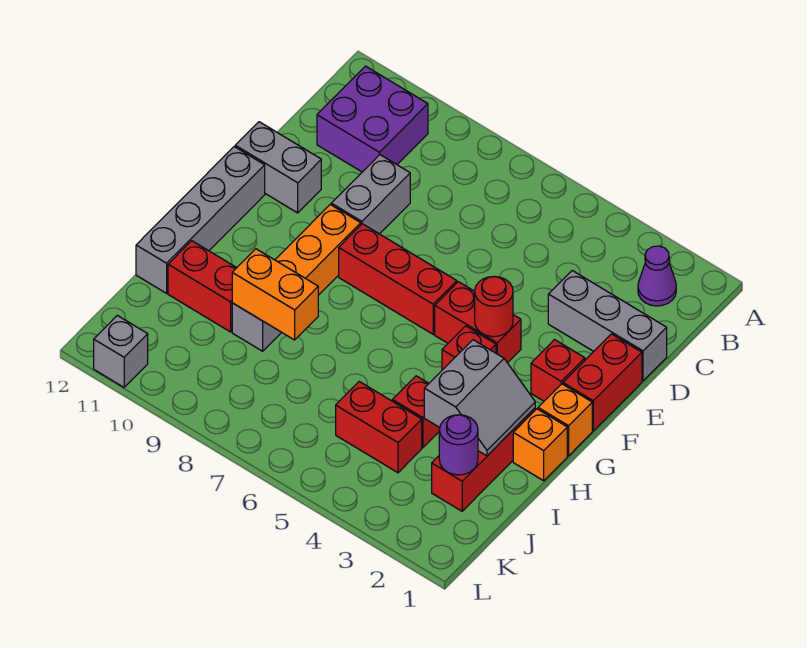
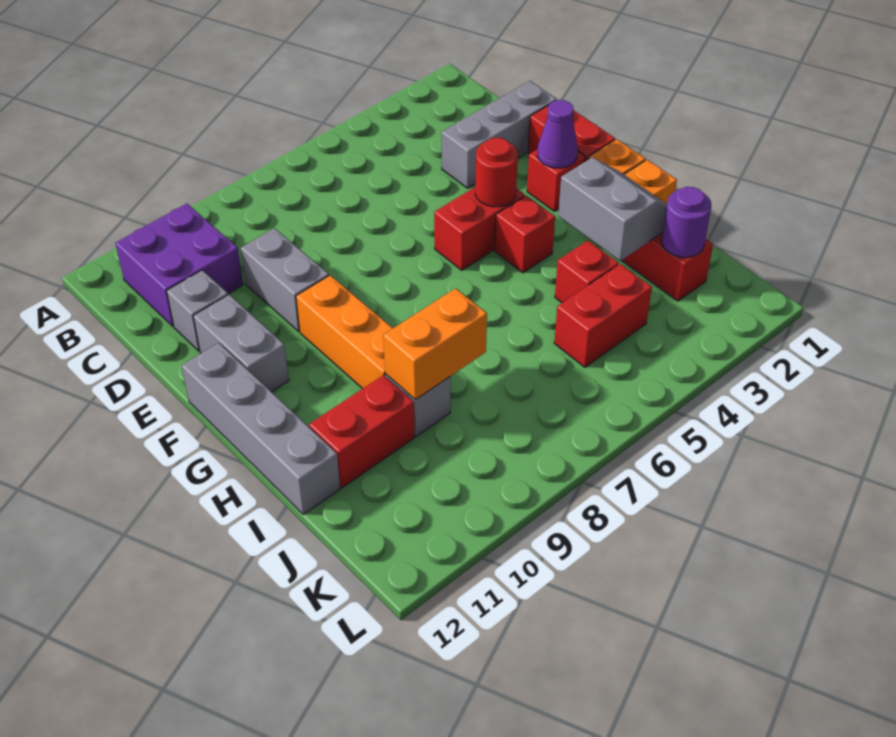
purple cone B2 level 1 -> purple cone F2 level 2
grey brick E11:E12 level 1 -> grey brick E11:F11 level 1
red brick F6:F8 level 1 -> none
grey brick L11 level 1 -> grey brick D11 level 1

